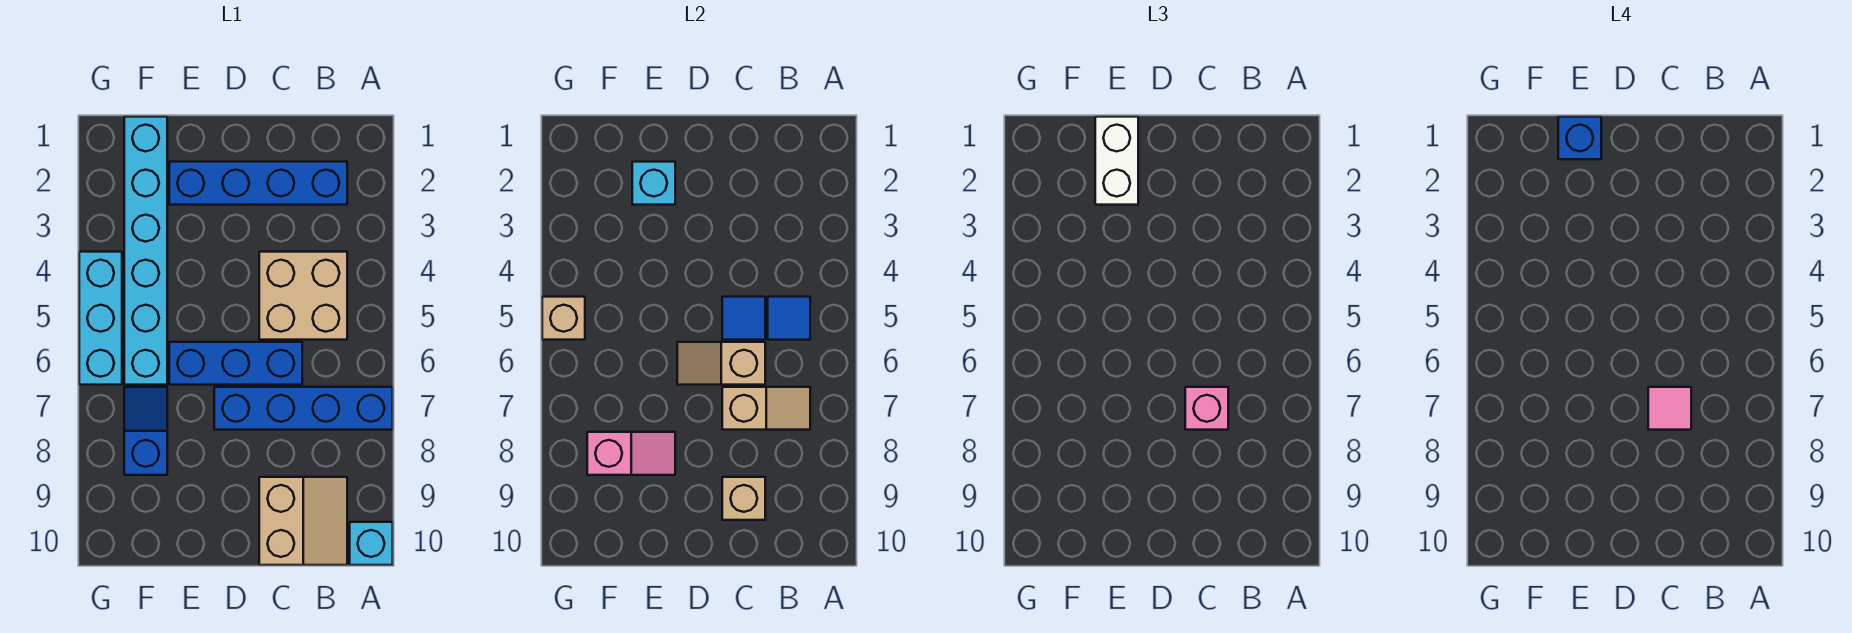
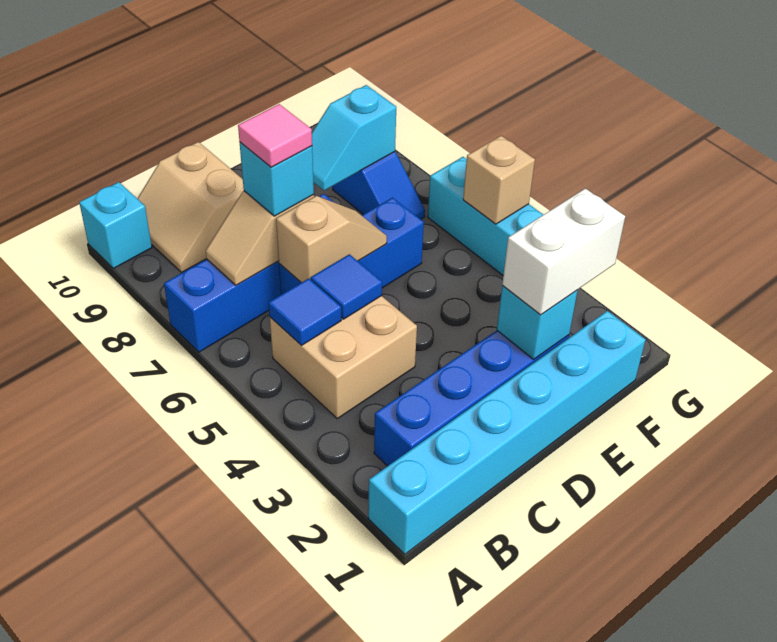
pink brick C7 level 3 -> cyan brick C7 level 3
tan brick C9 level 2 -> none
white brick E1:E2 level 3 -> white brick E2:F2 level 3
blue brick E1 level 4 -> none
pink slope E8:F8 level 2 top F -> cyan slope E8:F8 level 2 top F
cyan brick F1:F6 level 1 -> cyan brick A1:F1 level 1

